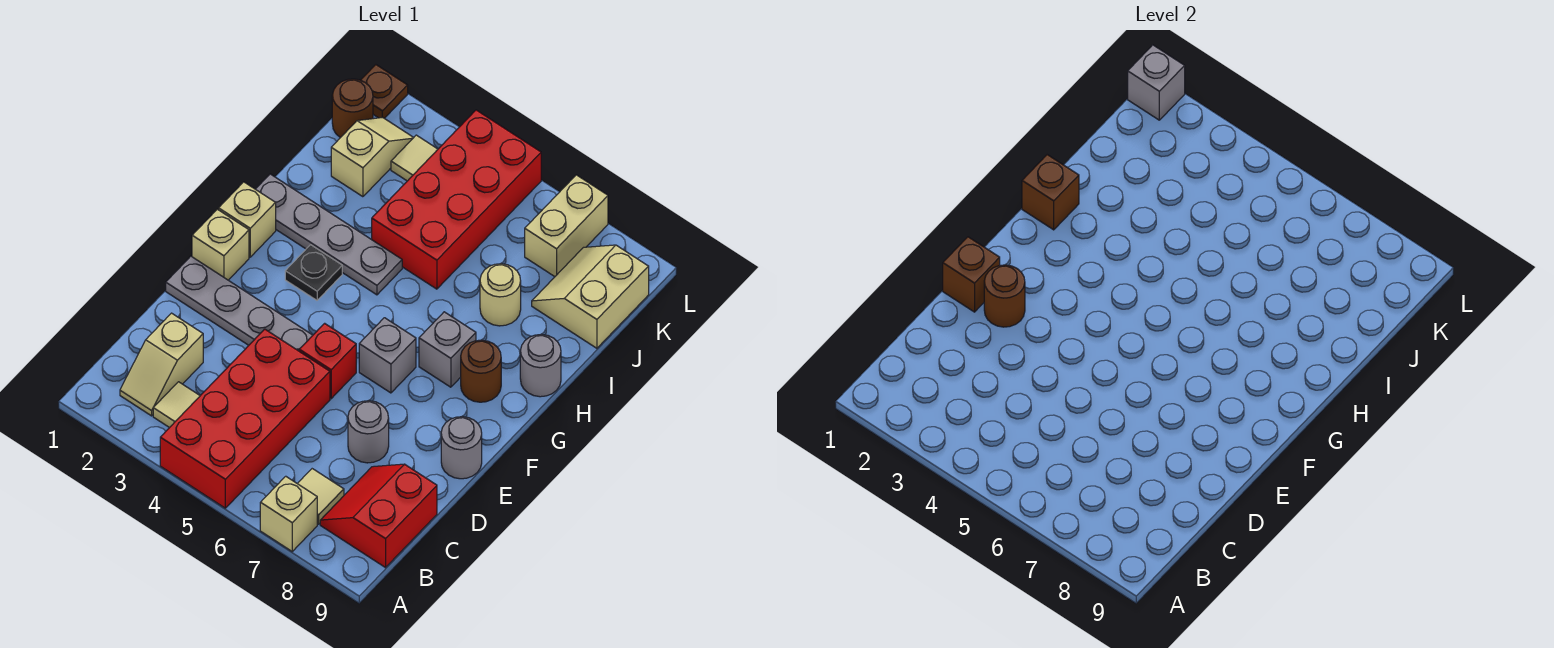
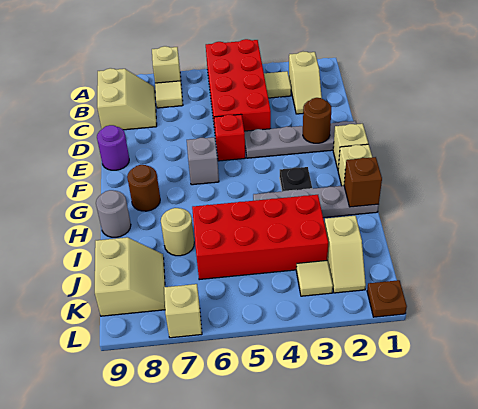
tan slope B2:C2 level 1 top C -> tan slope B2:C2 level 1 top B
red slope B8:C9 level 1 top 9 -> tan slope B8:C9 level 1 top 9
grey round brick D7 level 1 -> none
brown brick E1 level 2 -> none
grey round brick E9 level 1 -> purple round brick E9 level 1
grey brick G7 level 1 -> none
red brick I4:L5 level 1 -> red brick I3:J6 level 1
brown round brick K1 level 1 -> none
tan brick K7:L7 level 1 -> tan brick L7 level 1
grey brick L1 level 2 -> none

